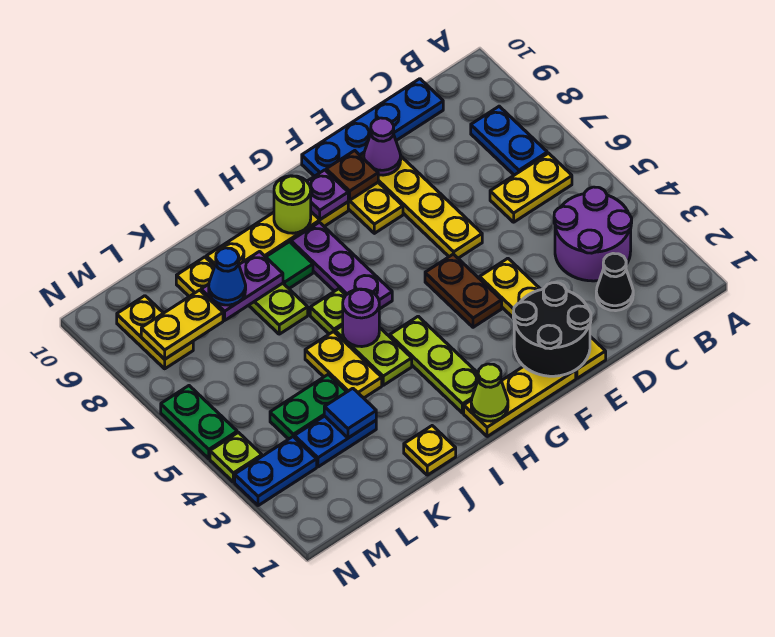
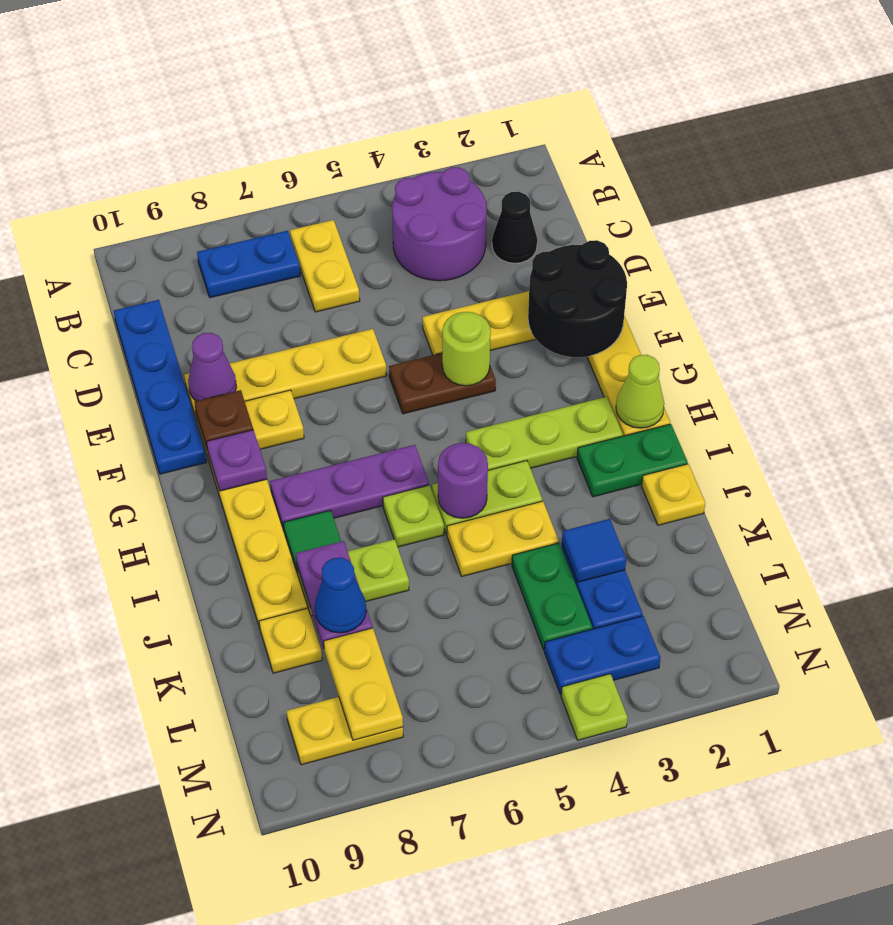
lime round brick H9 level 2 -> lime round brick F4 level 2
blue plate M3:N3 level 1 -> blue plate M3:M4 level 1
green plate N5:N6 level 1 -> green plate I1:I2 level 1

